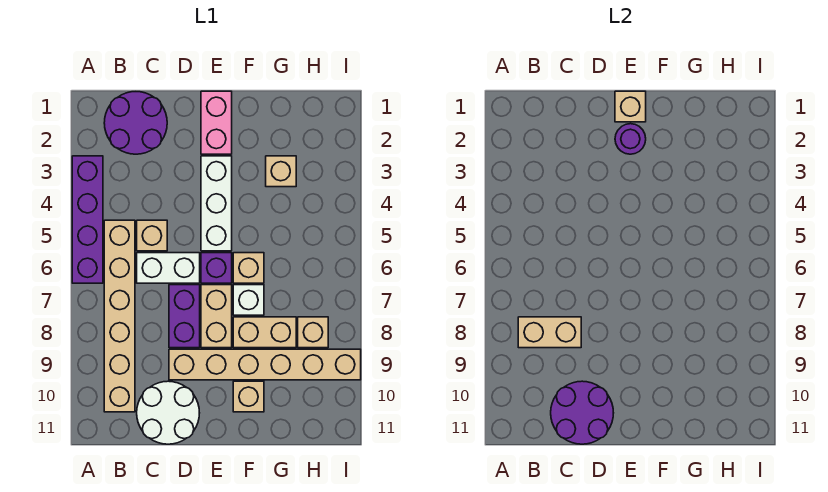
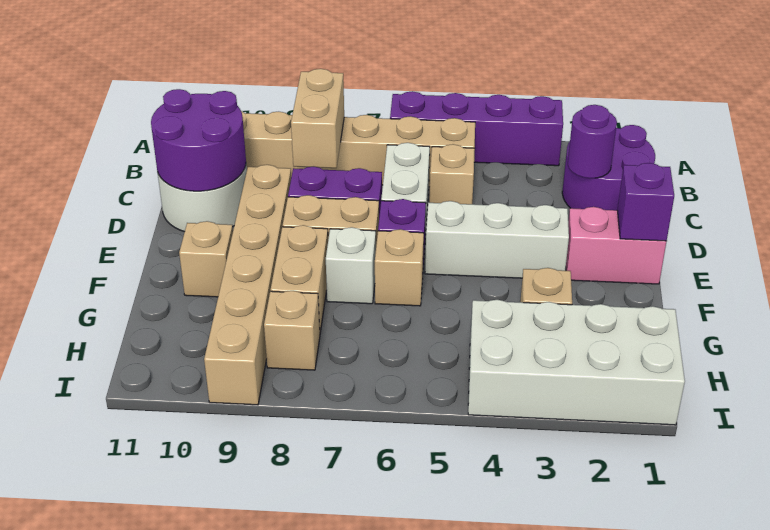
tan brick E1 level 2 -> purple brick E1 level 2
purple round brick E2 level 2 -> purple round brick C2 level 2
none -> white brick H1:I4 level 1

